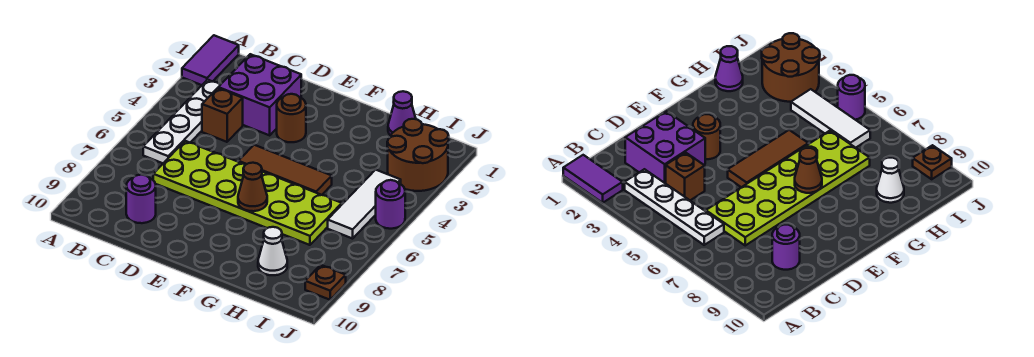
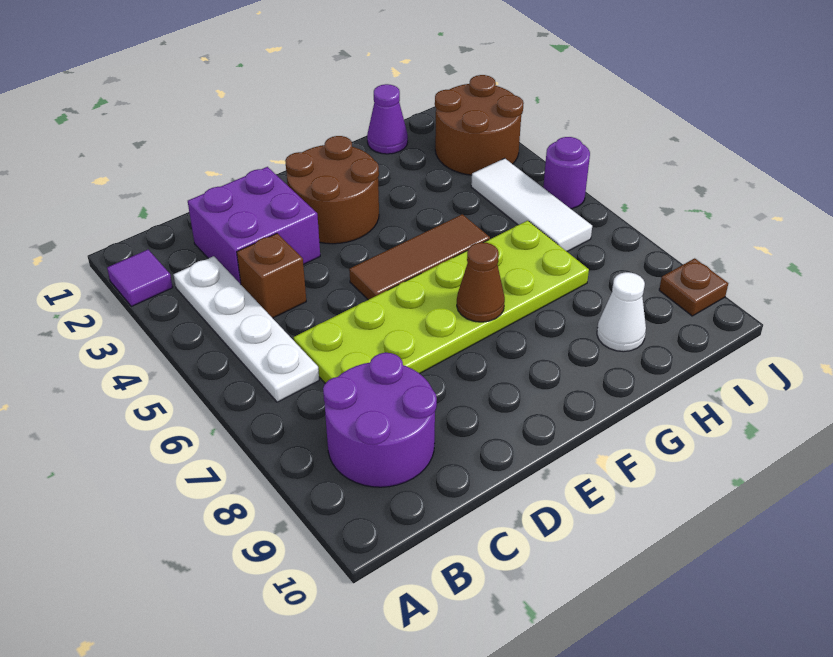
purple tile A1:A2 level 1 -> purple tile A2 level 1
purple round brick C9 level 1 -> purple round brick B8:C9 level 1
brown round brick E3 level 1 -> brown round brick E2:F3 level 1

